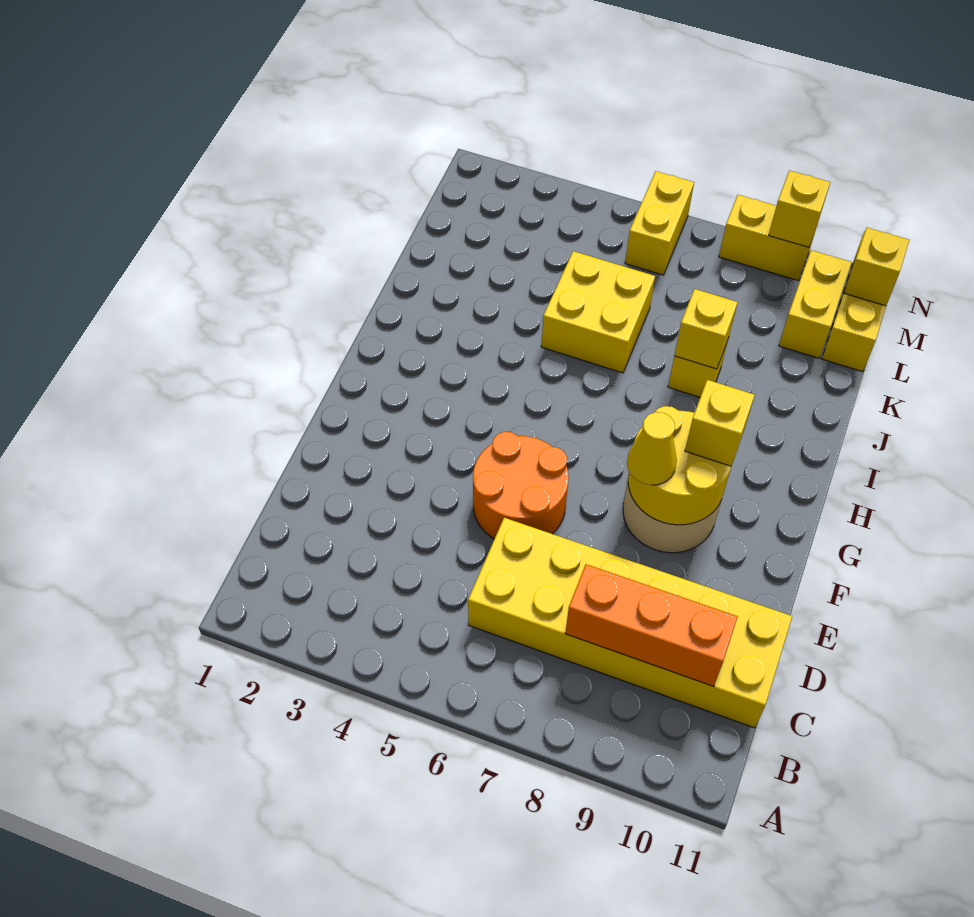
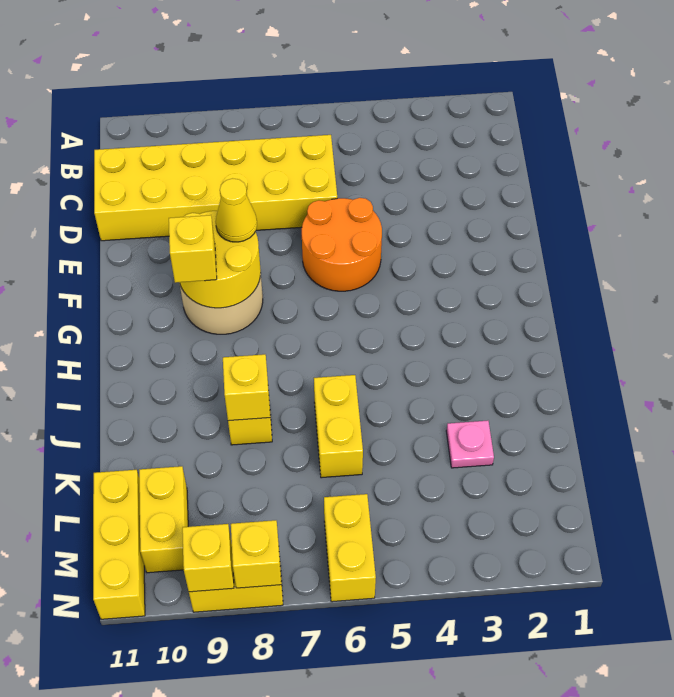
orange brick C8:C10 level 2 -> none
yellow brick J5:K6 level 1 -> yellow brick J6:K6 level 1
none -> pink plate K3 level 1
yellow brick M11 level 2 -> yellow brick N8 level 2

